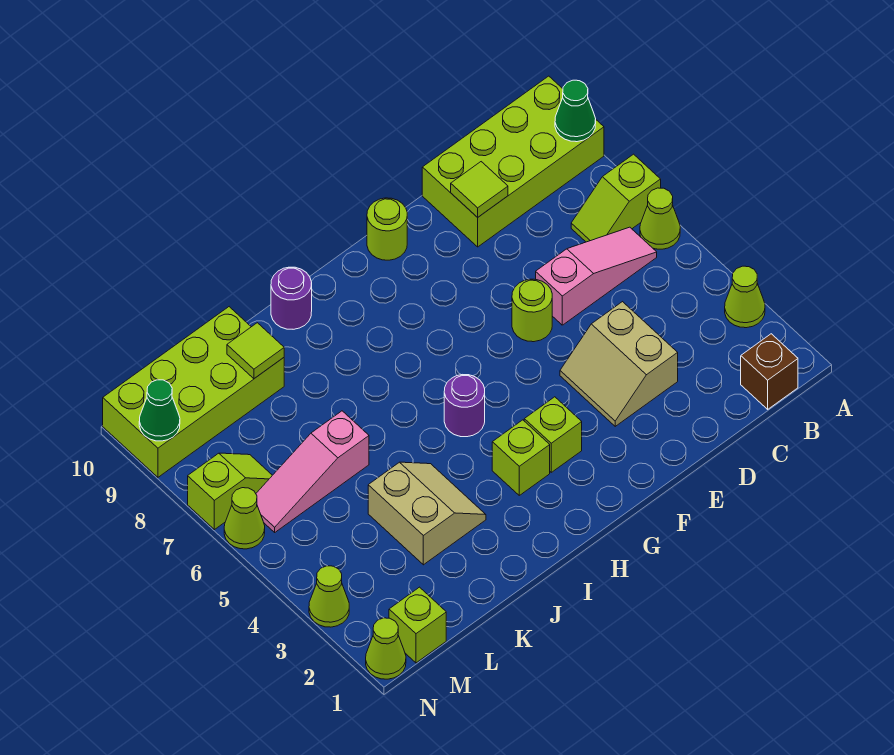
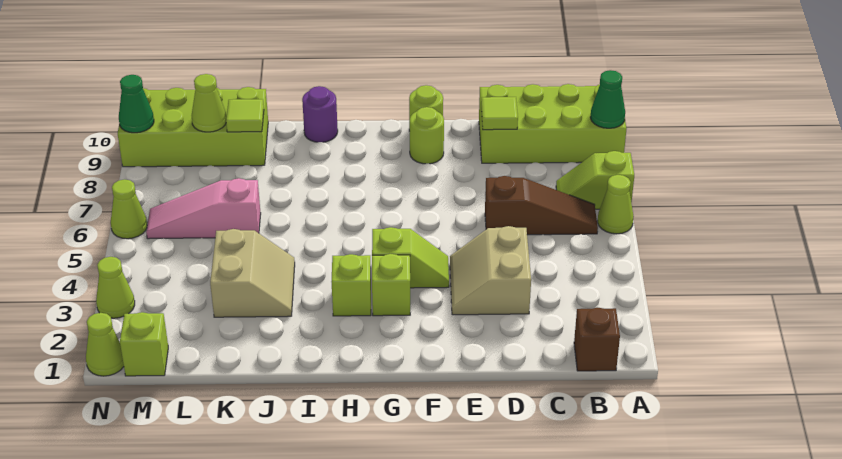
lime cone A3 level 1 -> lime cone L9 level 2
pink slope B6:D6 level 1 top D -> brown slope B6:D6 level 1 top D
lime round brick E6 level 1 -> lime round brick F9 level 1
purple round brick H5 level 1 -> none
lime slope M7:N7 level 1 top N -> lime slope F4:G4 level 1 top G

